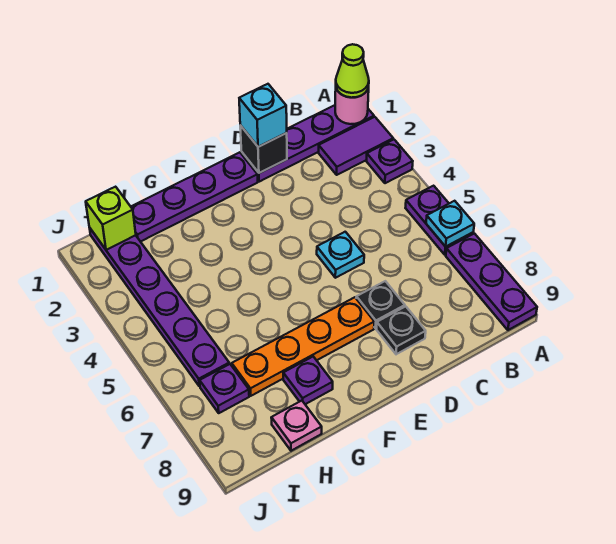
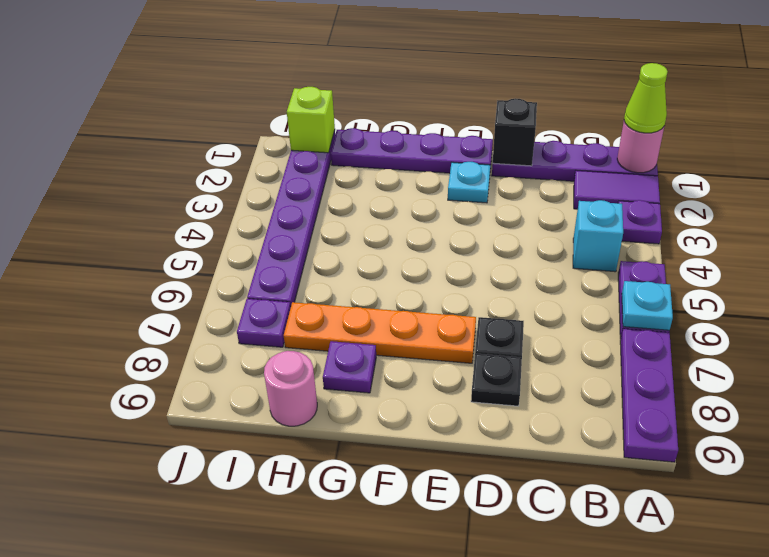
cyan brick D1 level 3 -> cyan brick B4 level 1
cyan plate D5 level 1 -> cyan plate E2 level 1
pink plate H9 level 1 -> pink round brick H9 level 1

